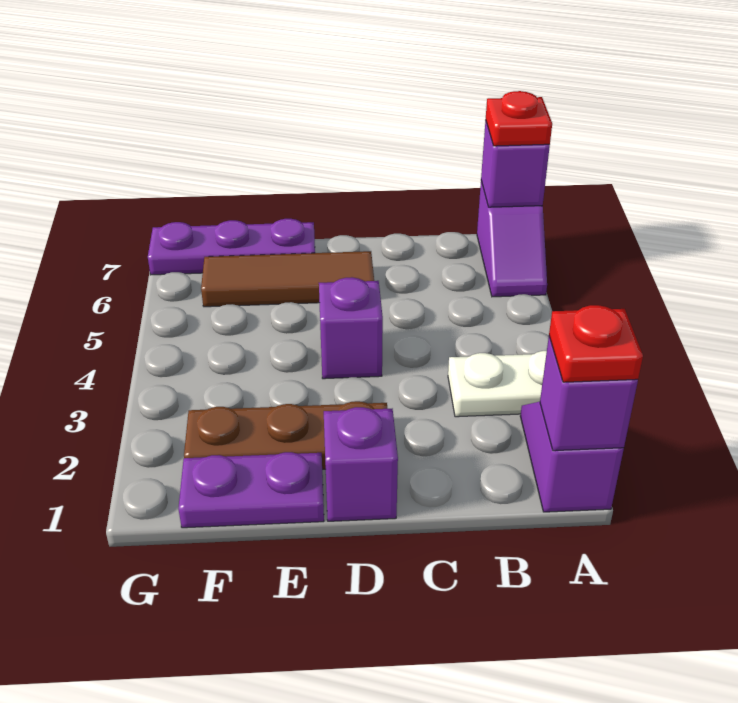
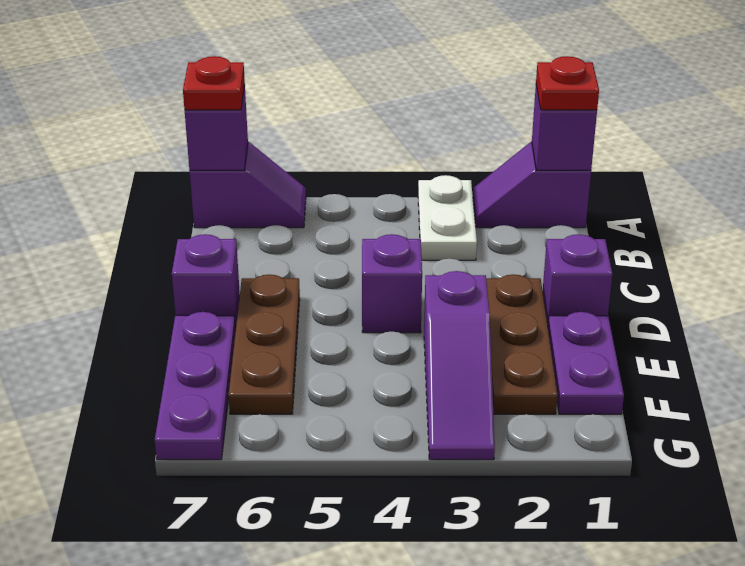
brown tile D6:F6 level 1 -> brown plate D6:F6 level 1
none -> purple brick D7 level 1
none -> purple slope E3:G3 level 1 top E

